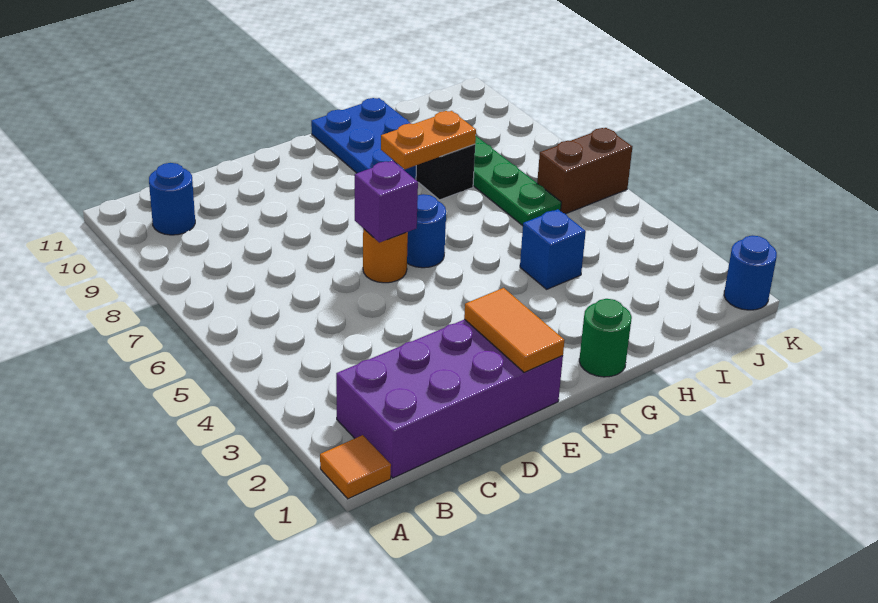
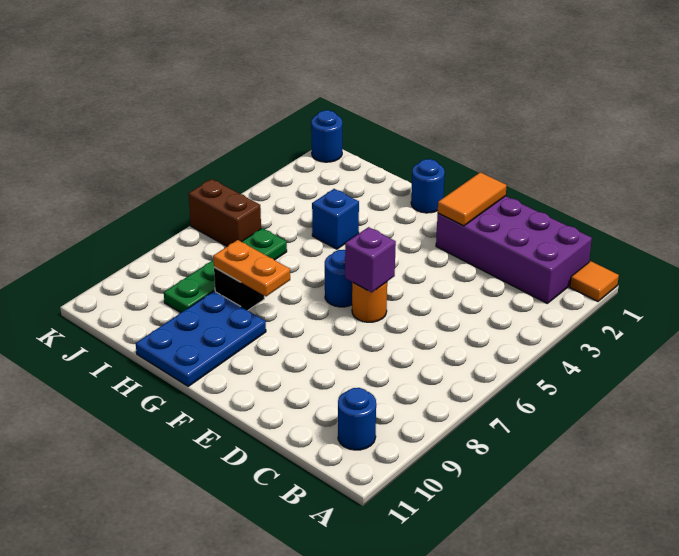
green round brick G1 level 1 -> blue round brick G1 level 1

